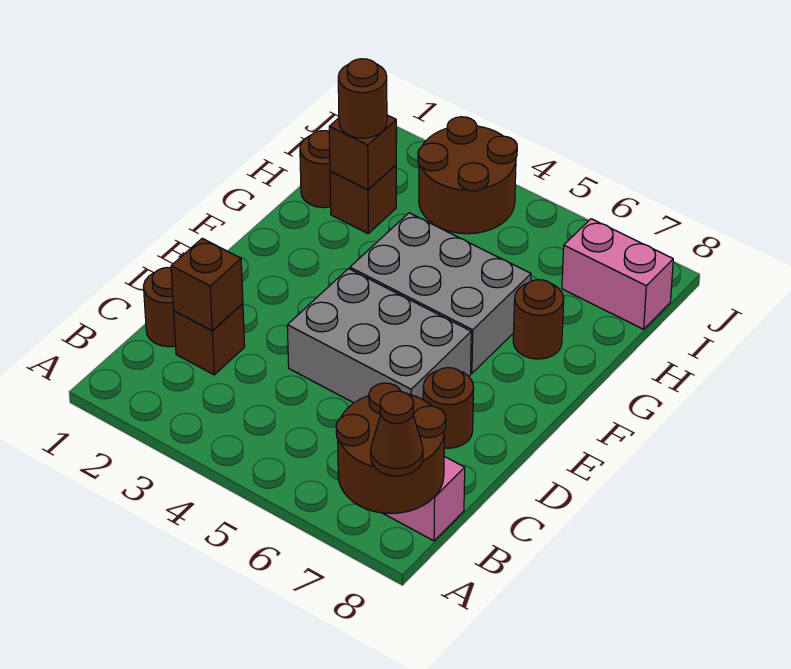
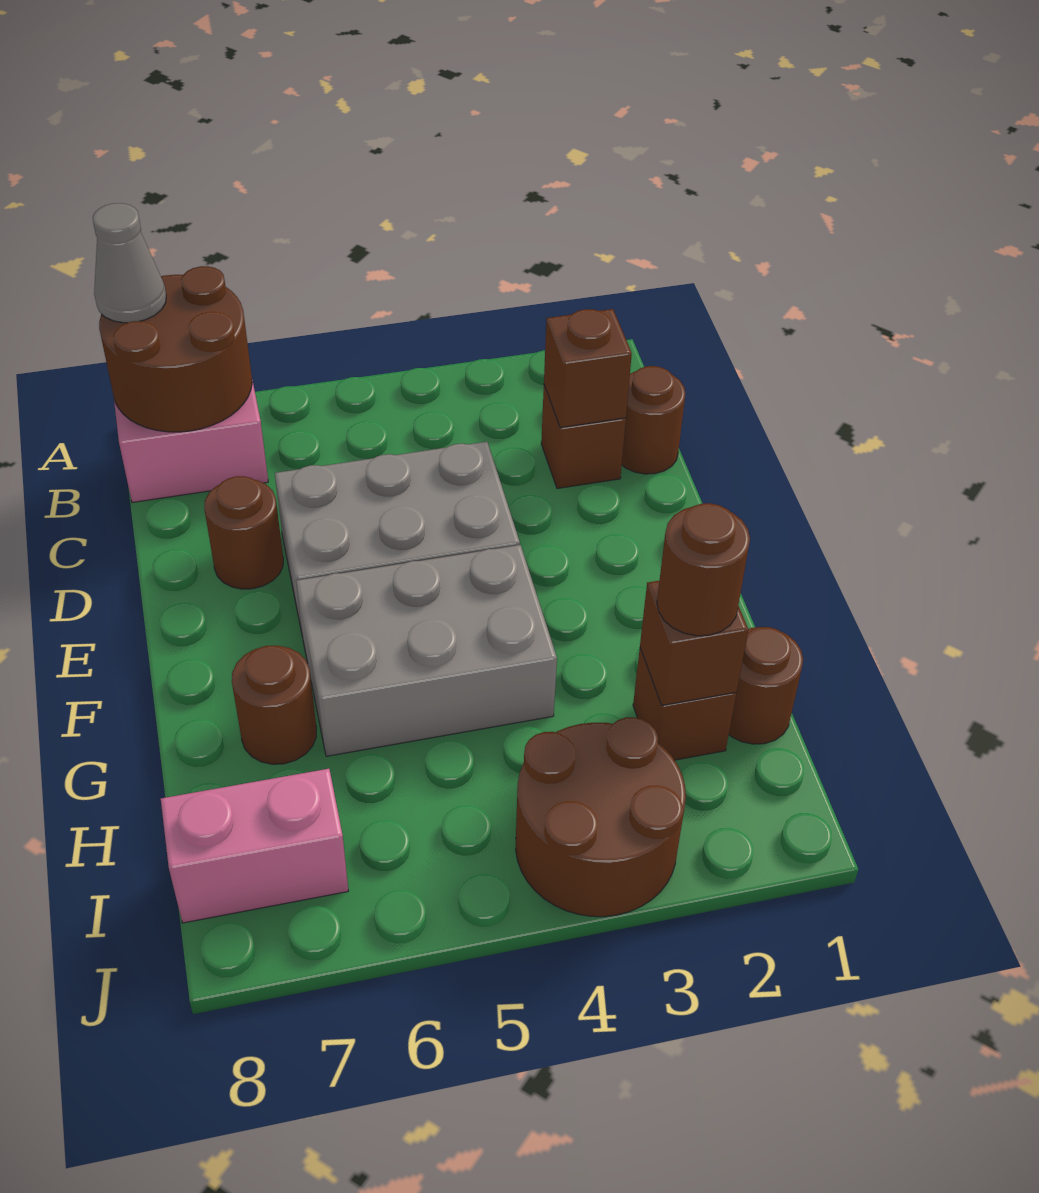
brown cone A8 level 3 -> grey cone A8 level 3

